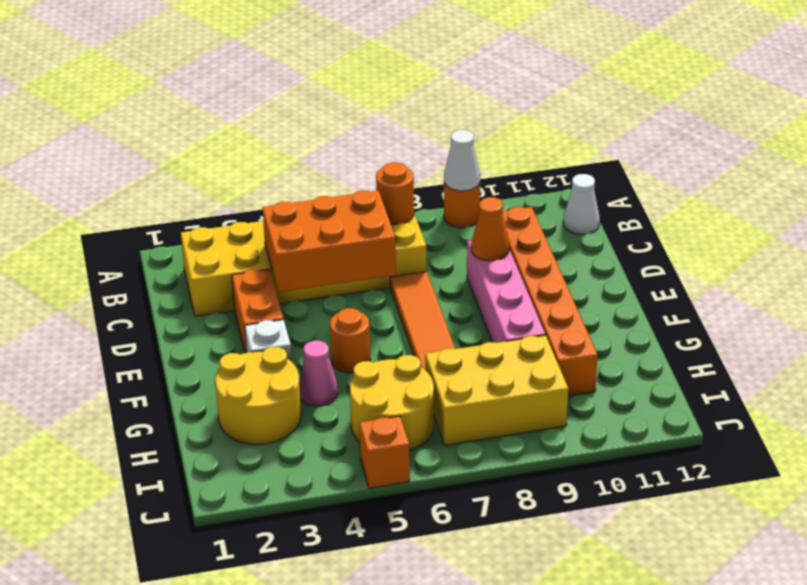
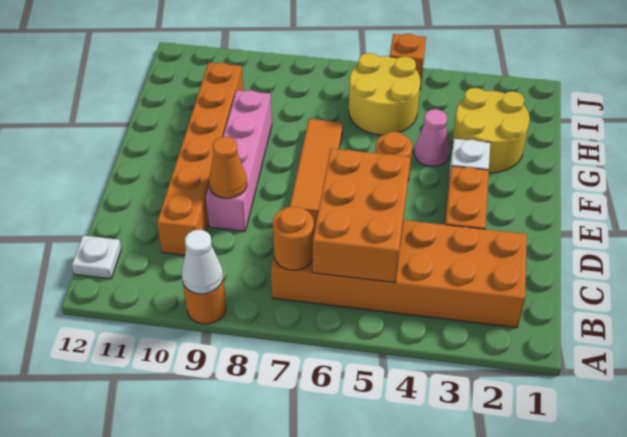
yellow brick B2:C7 level 1 -> orange brick B2:C7 level 1
white cone B12 level 1 -> white plate B12 level 1
orange brick C4:D6 level 2 -> orange brick B5:D6 level 2
yellow brick H7:I9 level 1 -> none

